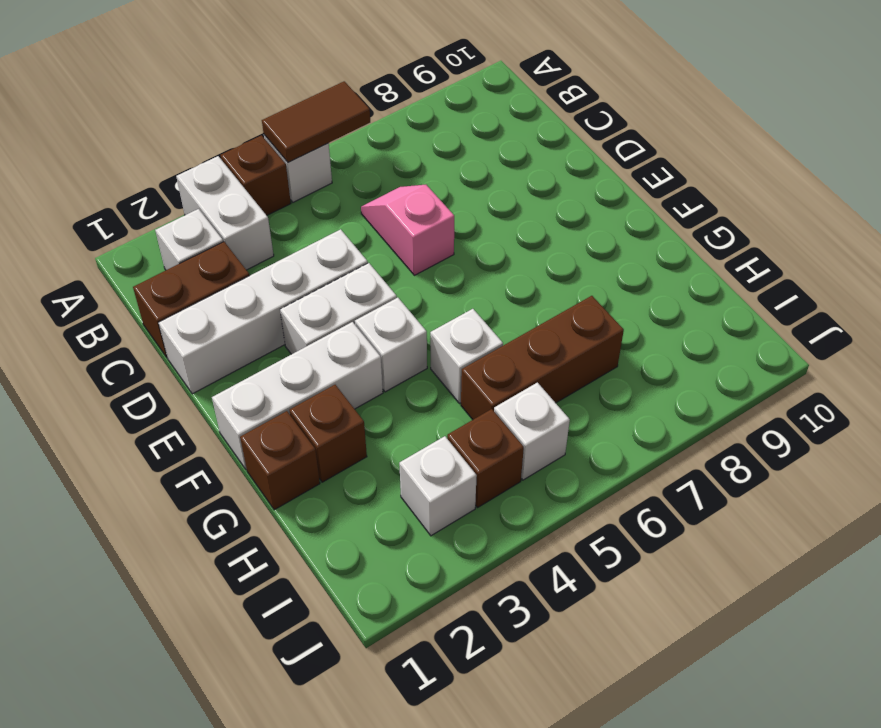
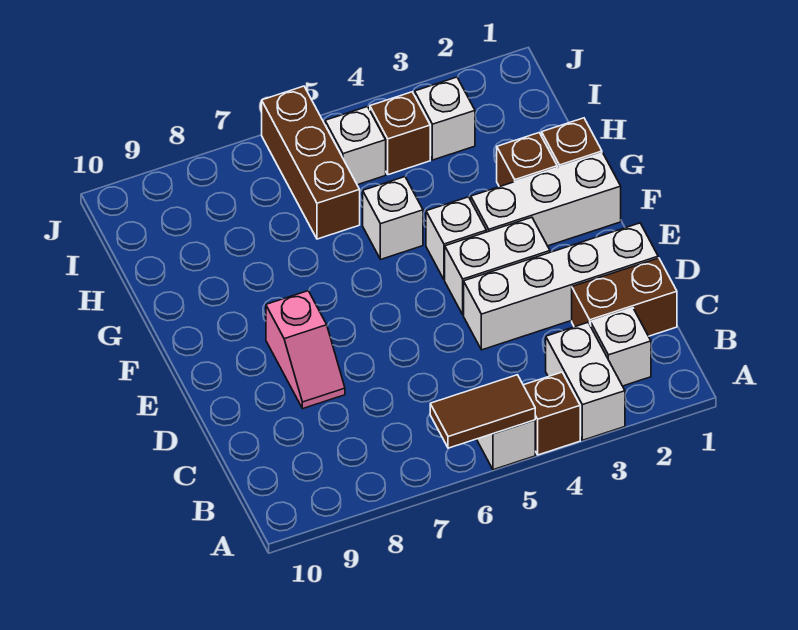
pink slope C6:D6 level 1 top D -> pink slope D8:E8 level 1 top E
brown brick H5:H7 level 1 -> brown brick H6:J6 level 1

